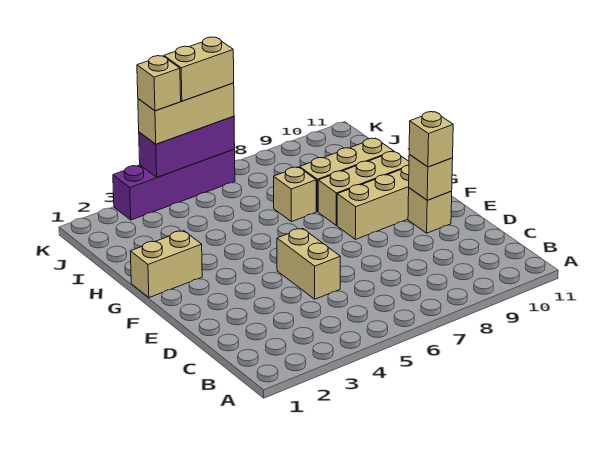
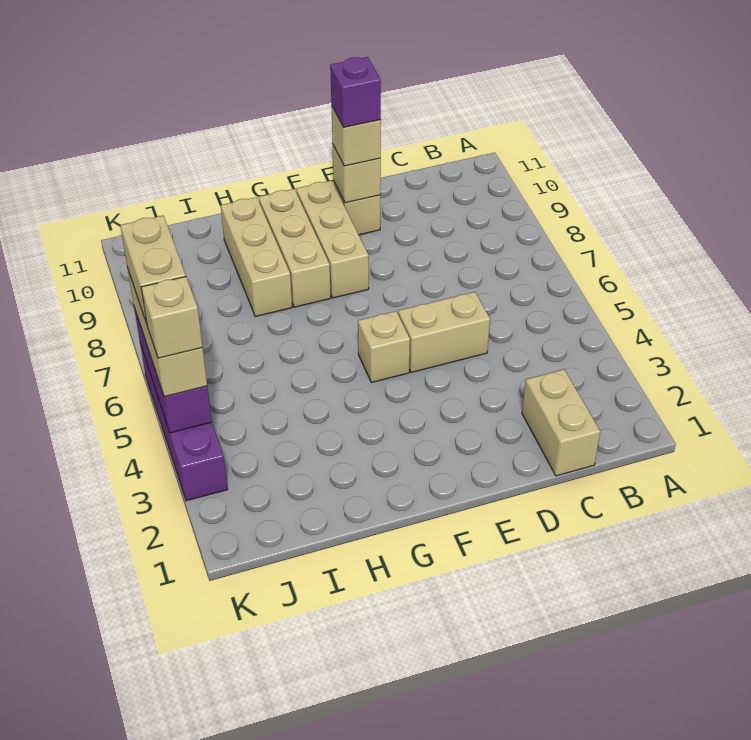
none -> purple brick E10 level 4
tan brick G1:G2 level 1 -> tan brick C1:C2 level 1
tan brick H7 level 1 -> tan brick F5 level 1

